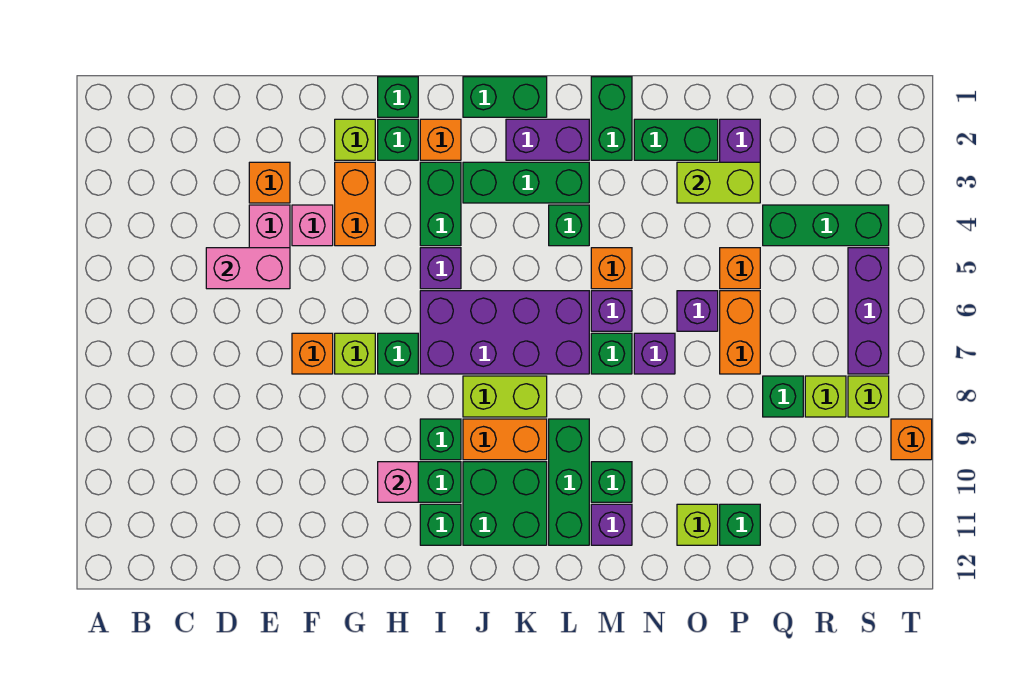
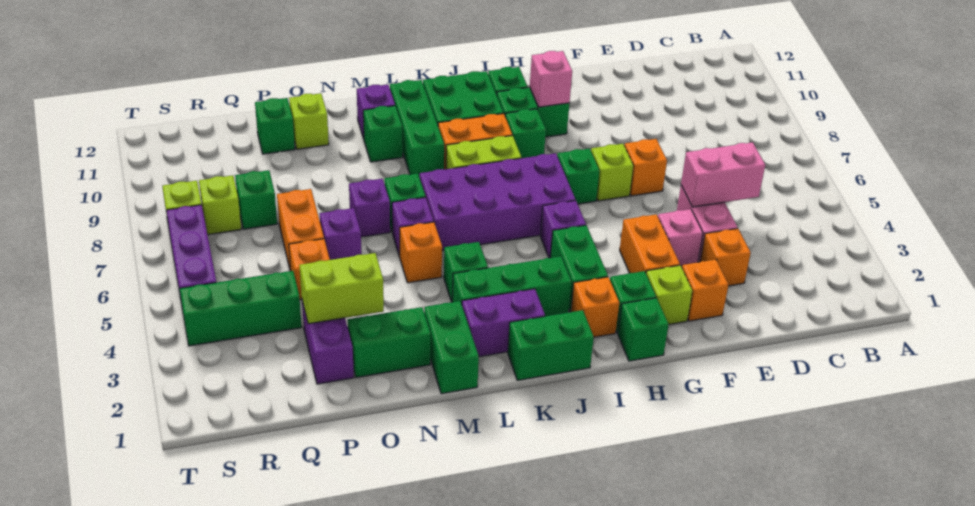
orange brick T9 level 1 -> orange brick F2 level 1

